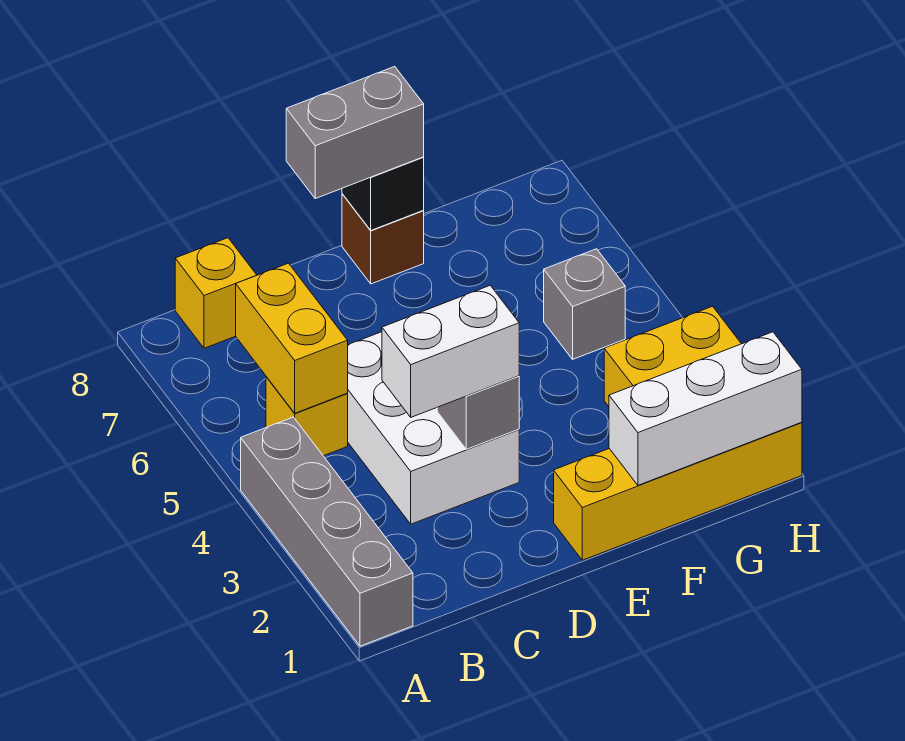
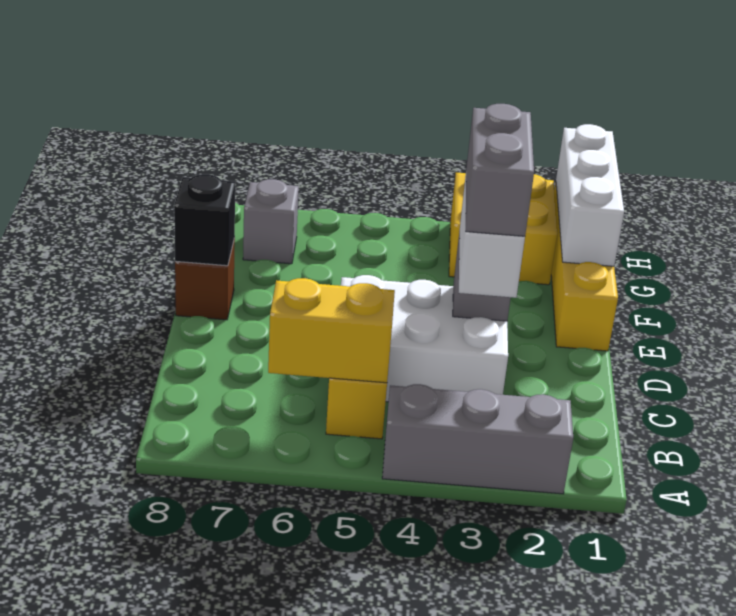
grey brick A1:A4 level 1 -> grey brick A2:A4 level 1
yellow brick B8 level 1 -> none
grey brick D8:E8 level 3 -> grey brick C3:D3 level 4
grey brick G5 level 1 -> grey brick G7 level 1

